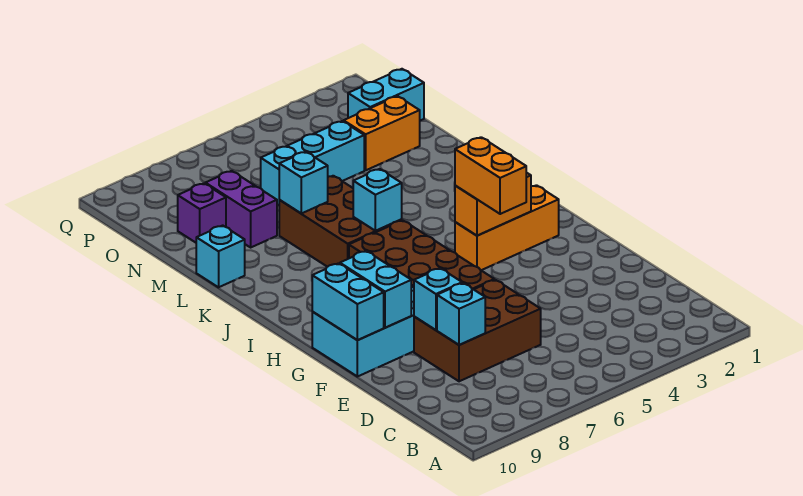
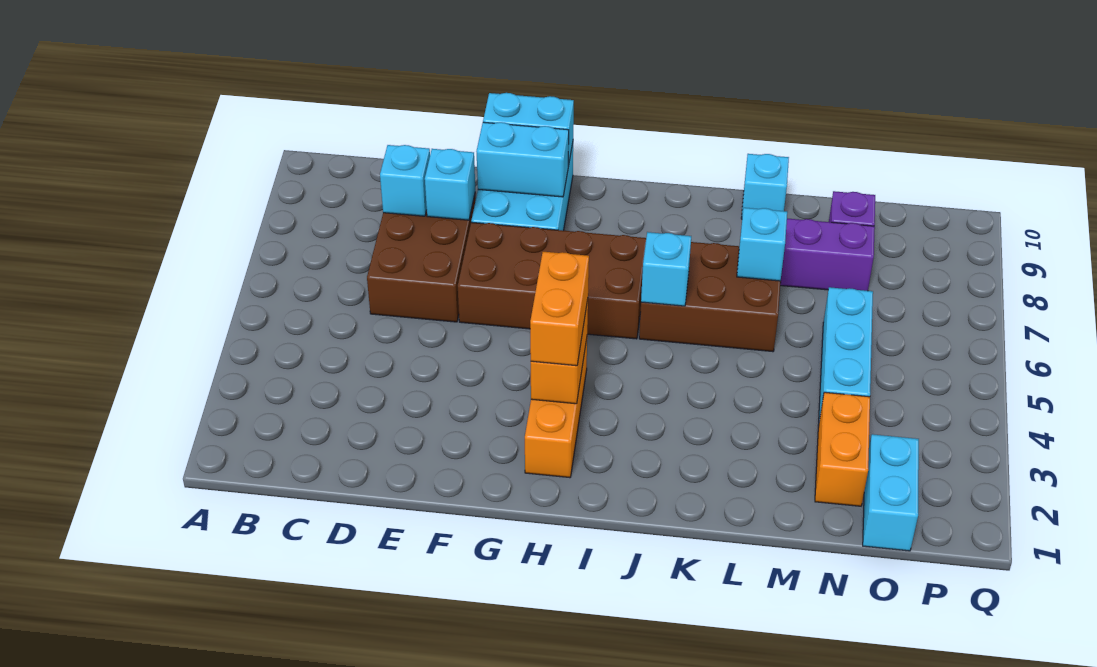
orange brick G4:H4 level 3 -> orange brick H3:H4 level 3

